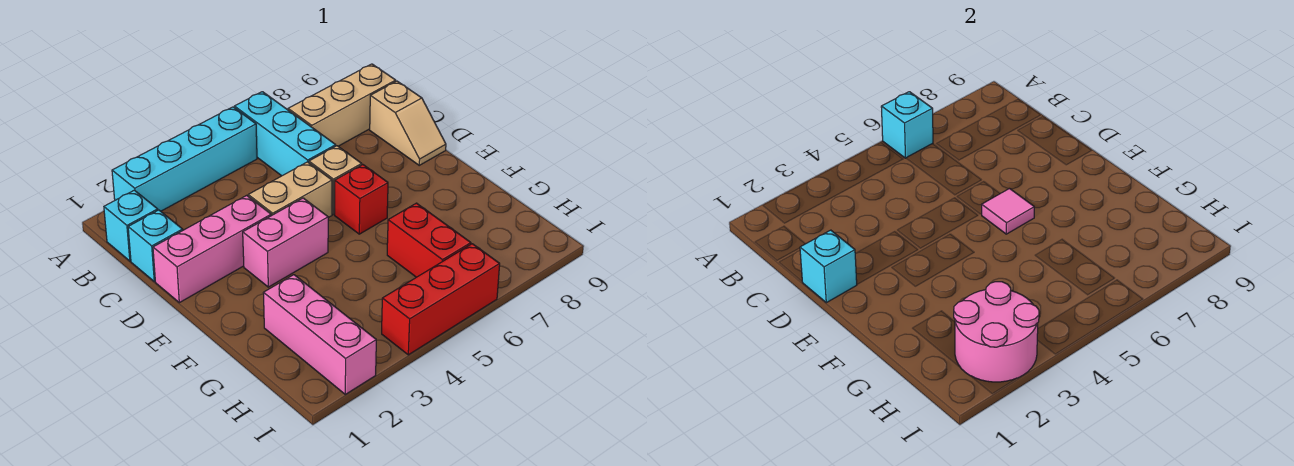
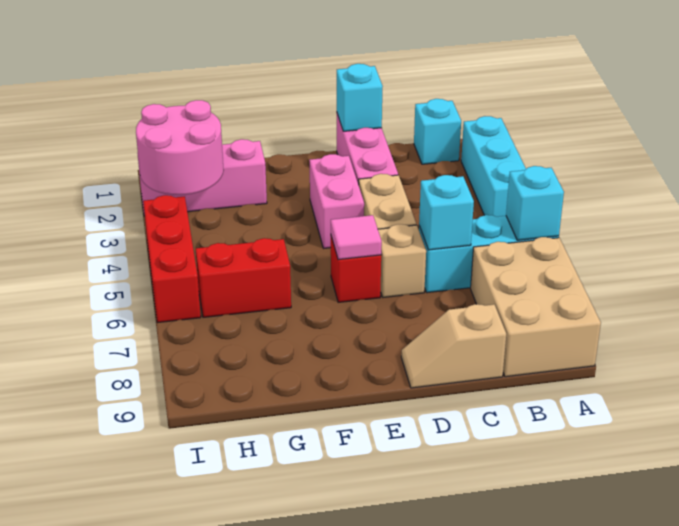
cyan brick A2:A5 level 1 -> cyan brick A2:A4 level 1
tan brick B7:B9 level 1 -> tan brick A7:B9 level 1
cyan brick C1 level 1 -> cyan brick C6 level 2

